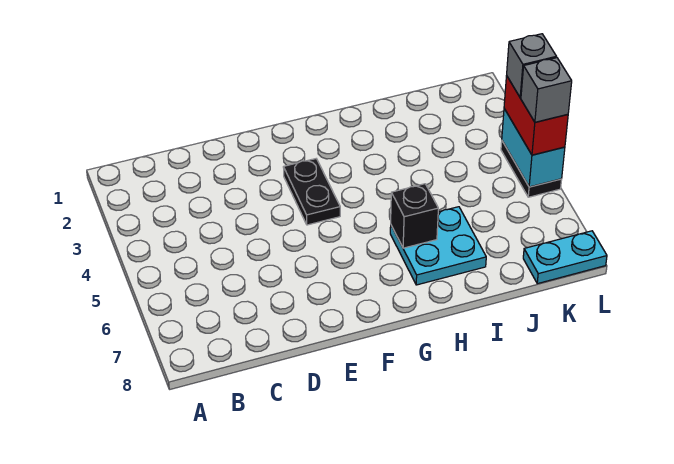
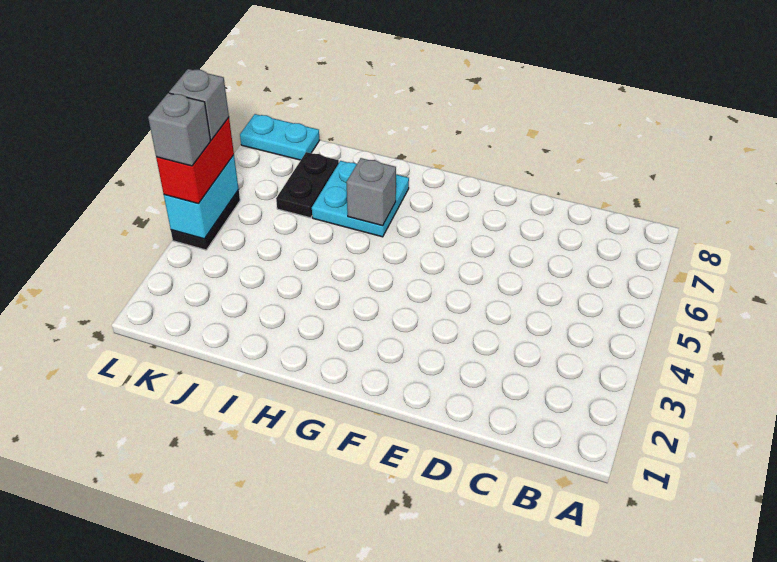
black plate F3:F4 level 1 -> black plate J6:J7 level 1
black brick H6 level 2 -> grey brick H6 level 2

